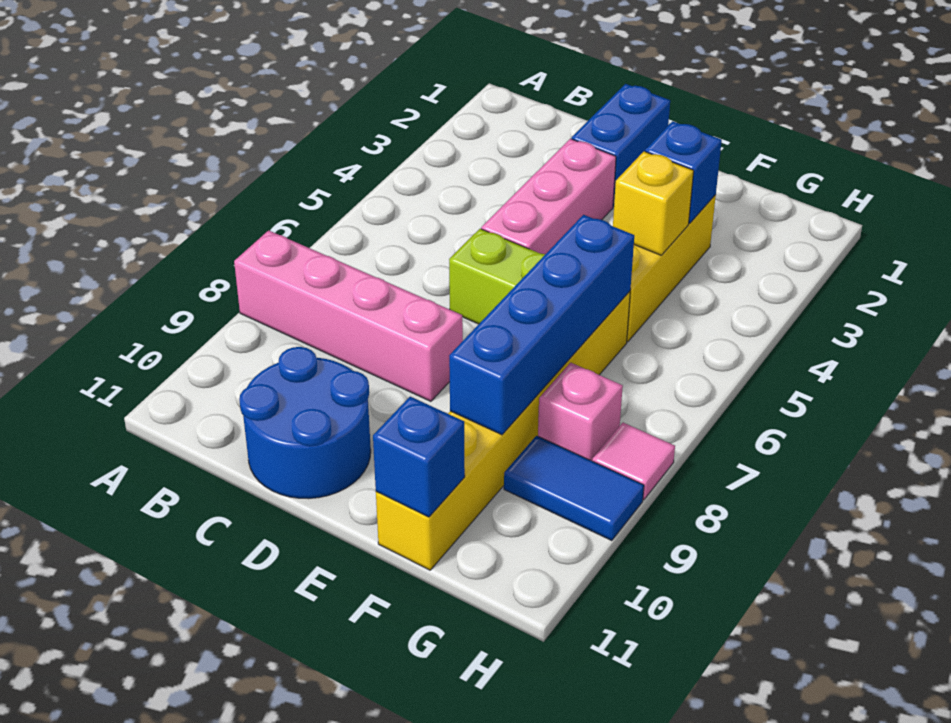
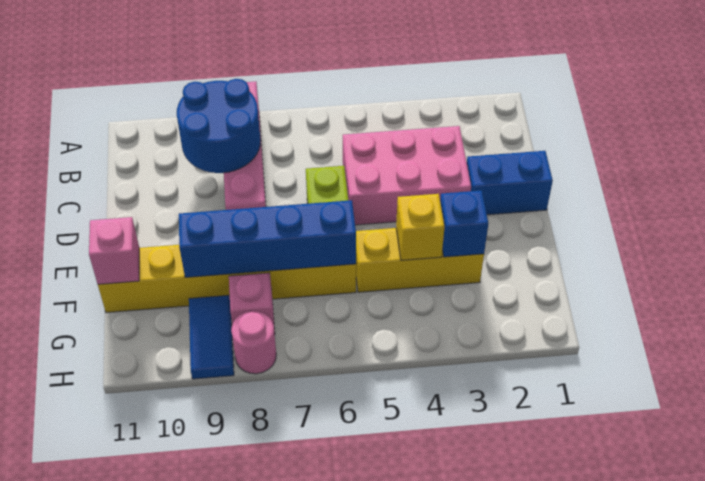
blue round brick C10:D11 level 1 -> blue round brick B8:C9 level 2
pink brick D3:D5 level 1 -> pink brick C3:D5 level 1
blue brick F11 level 2 -> pink brick F11 level 2
pink tile H8 level 1 -> pink round brick H8 level 1

